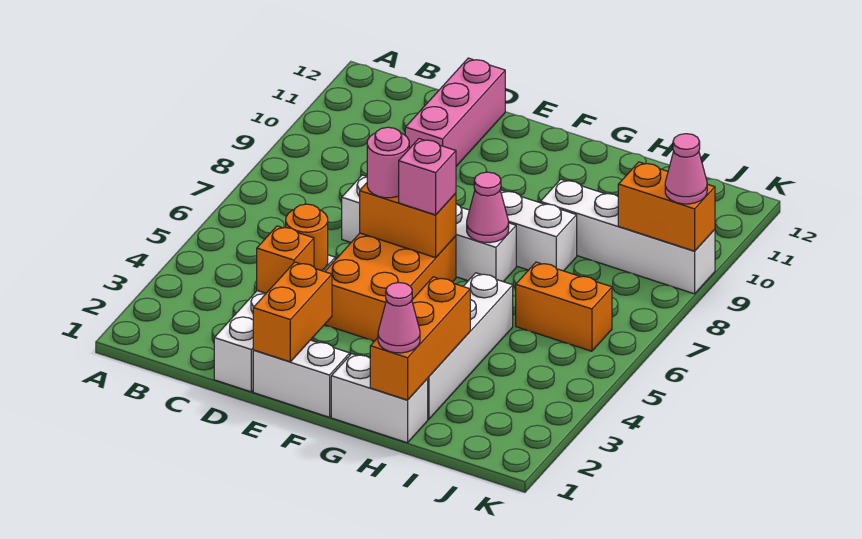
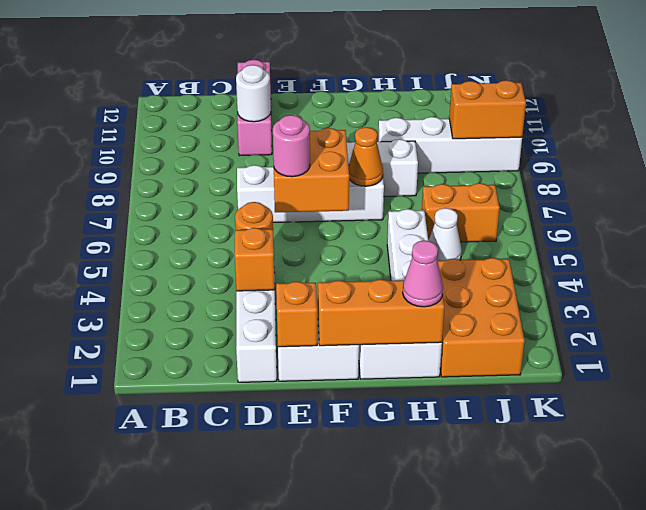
none -> white round brick D10 level 2
orange brick E1:E2 level 2 -> orange brick E1 level 2
orange brick E4:F6 level 1 -> orange brick I1:J3 level 1
orange brick E6:F6 level 2 -> orange brick E6:F7 level 2
pink brick F6 level 3 -> none
pink cone G7 level 2 -> orange cone G7 level 2
orange brick H1:H3 level 2 -> orange brick F1:H1 level 2
none -> white cone I5 level 1
pink cone K9 level 3 -> none

